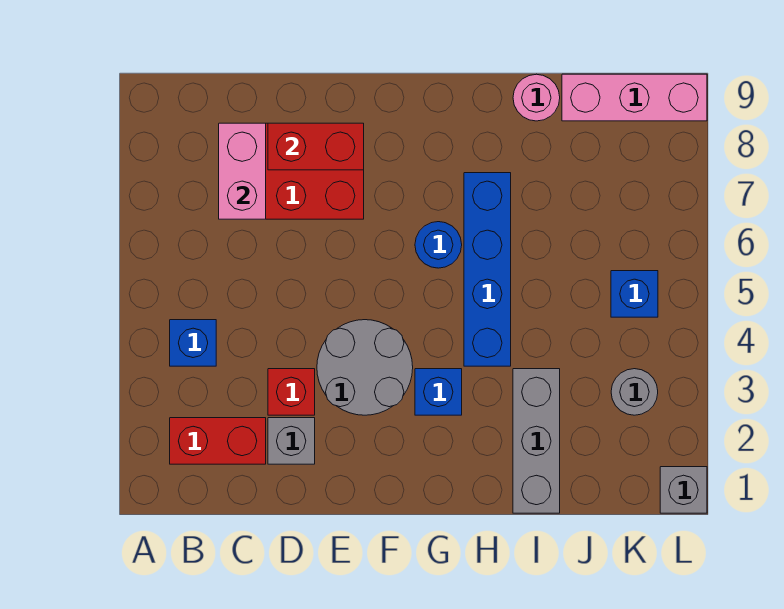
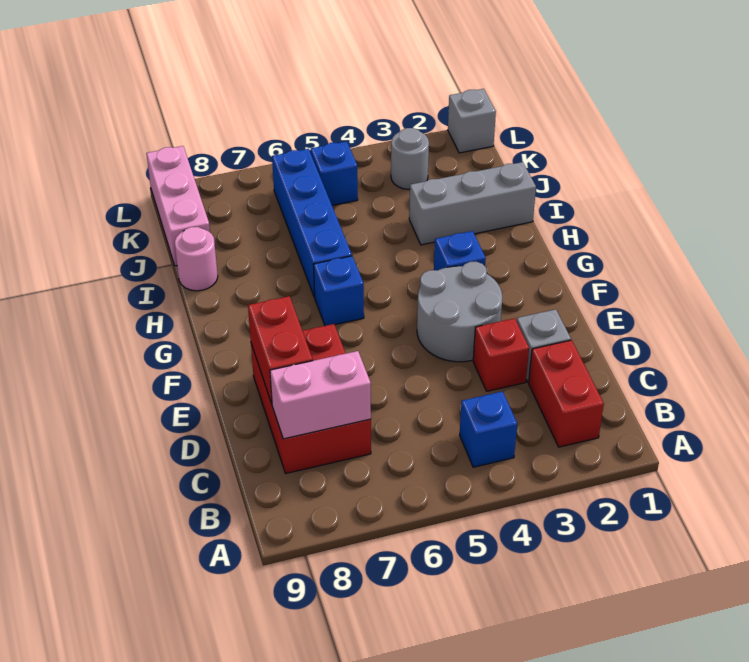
blue round brick G6 level 1 -> blue brick G6 level 1
blue brick H4:H7 level 1 -> blue brick H6:K6 level 1

